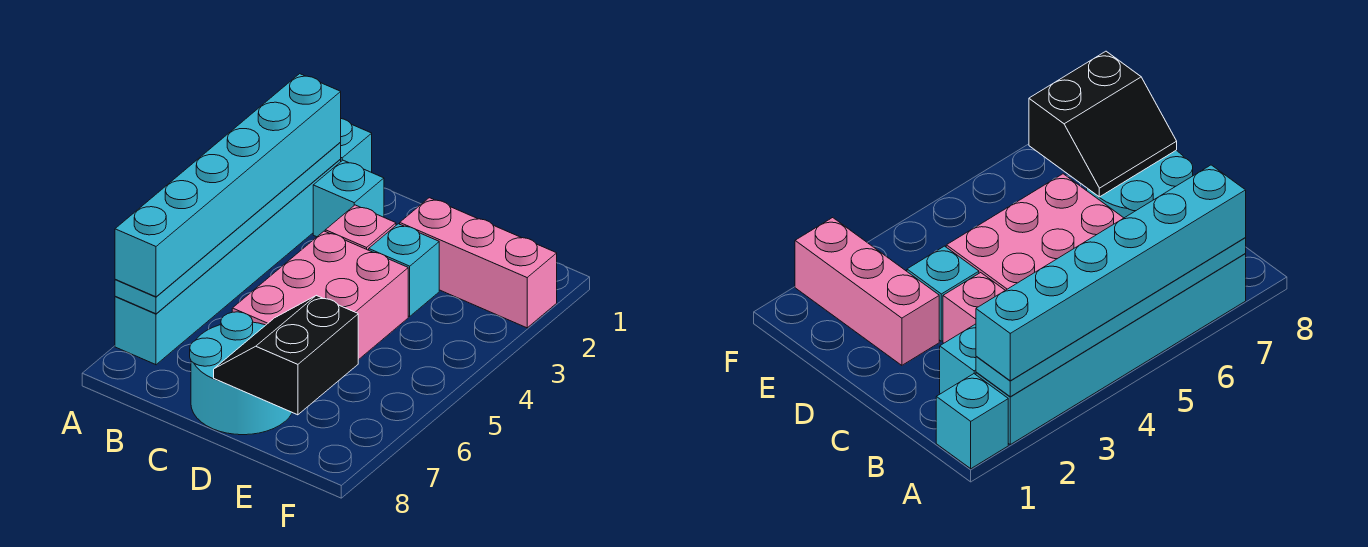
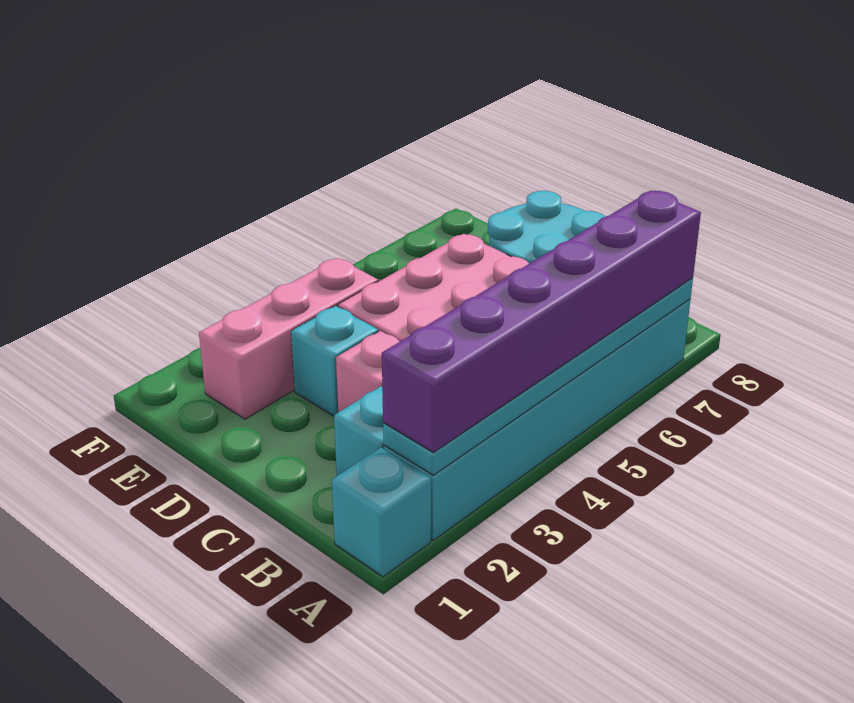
cyan brick A2:A7 level 3 -> purple brick A2:A7 level 3
pink brick D2:F2 level 1 -> pink brick E2:E4 level 1
black slope D7:E8 level 2 top E -> none

